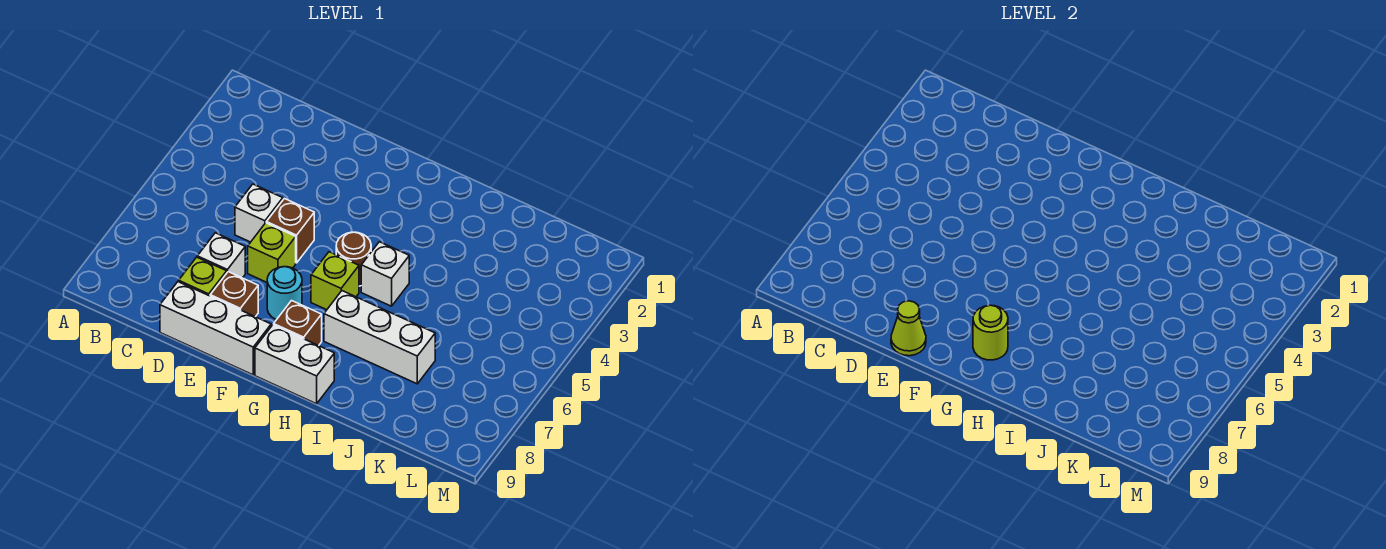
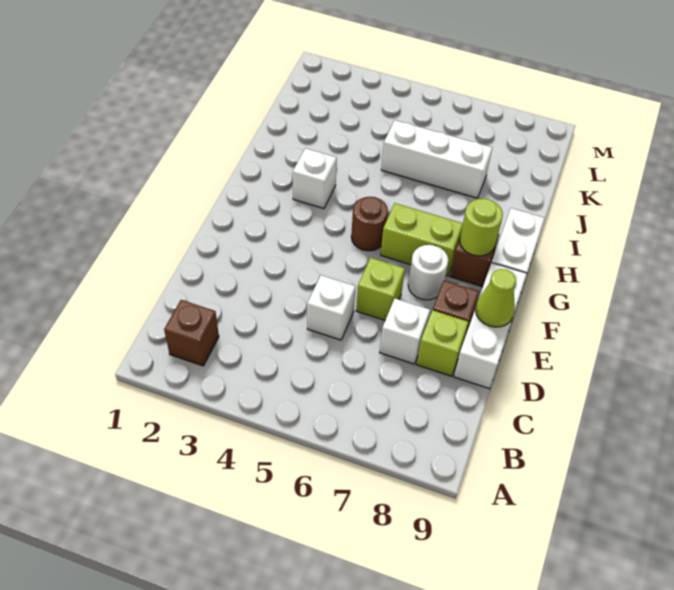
brown brick E5 level 1 -> brown brick B2 level 1
cyan round brick F7 level 1 -> white round brick F7 level 1
lime brick G6 level 1 -> lime brick G6:G7 level 1
white brick H5 level 1 -> white brick H3 level 1
white brick H7:J7 level 1 -> white brick J5:J7 level 1

